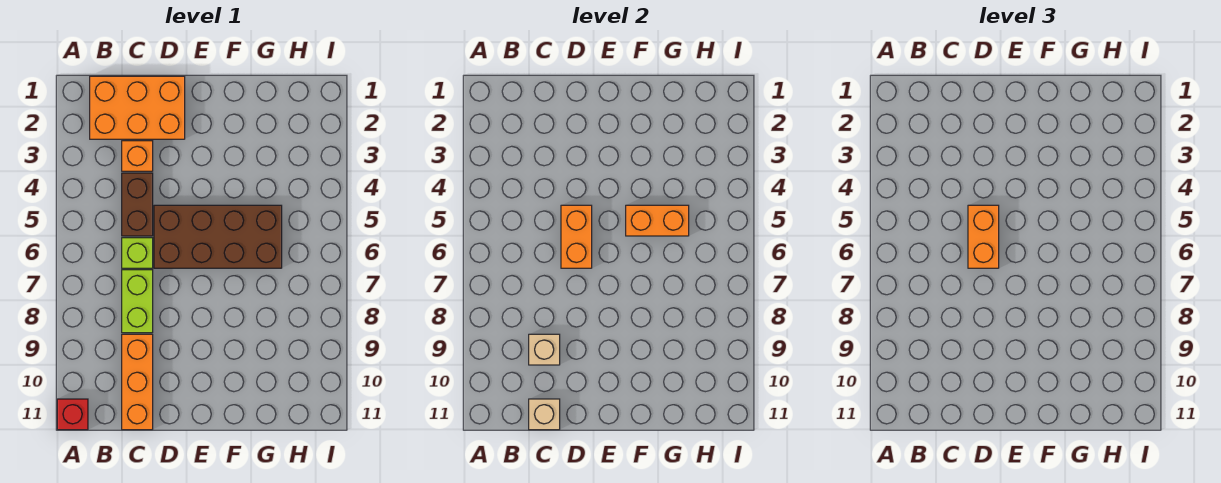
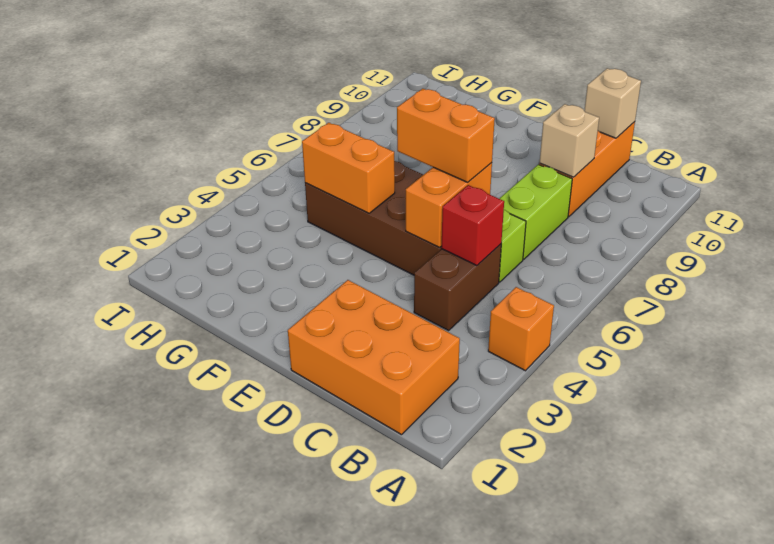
red brick A11 level 1 -> red brick C5 level 2
orange brick C3 level 1 -> orange brick A4 level 1
orange brick D5:D6 level 3 -> orange brick D6:E6 level 3

